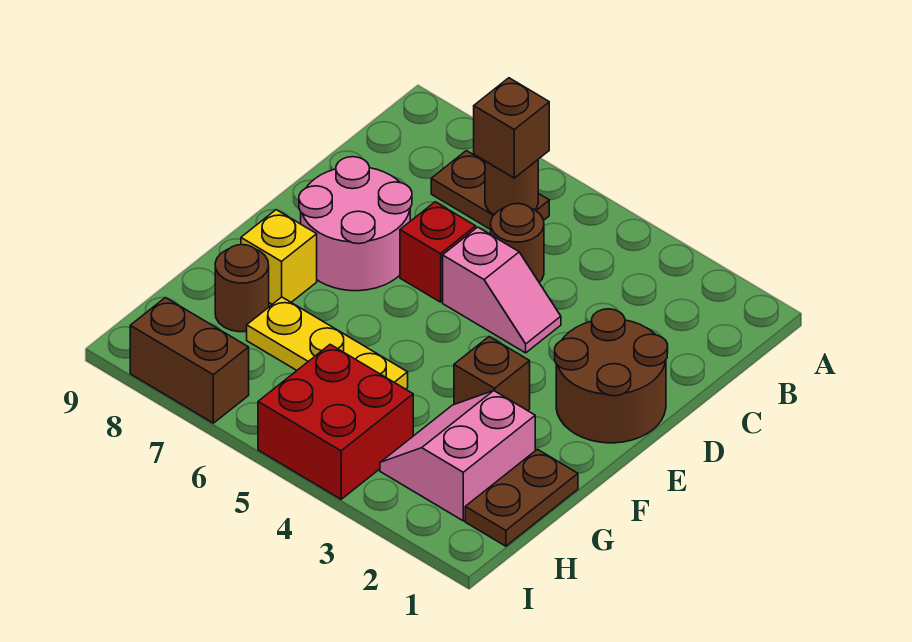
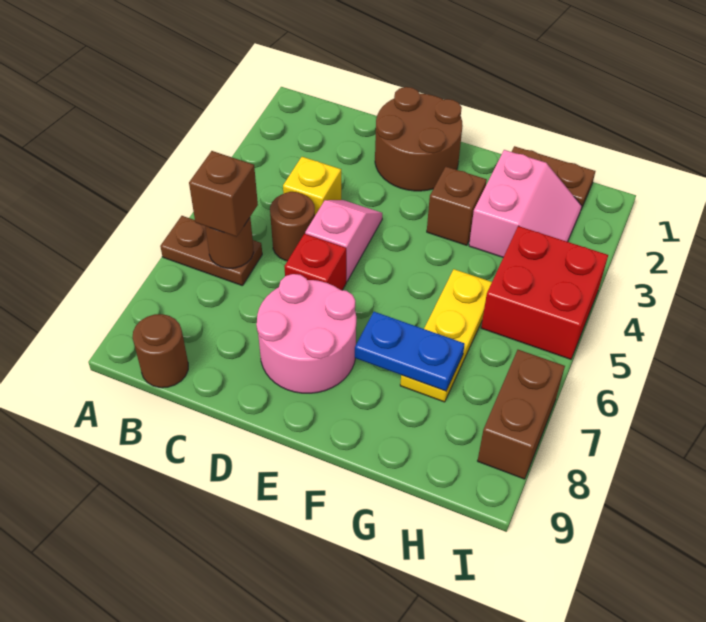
brown plate B6:B7 level 1 -> brown plate A6:B6 level 1
none -> blue plate F7:G7 level 2
yellow brick F8 level 1 -> yellow brick C4 level 1
pink slope G2:H3 level 1 top 2 -> pink slope G2:H3 level 1 top G
brown round brick G8 level 1 -> brown round brick B9 level 1

